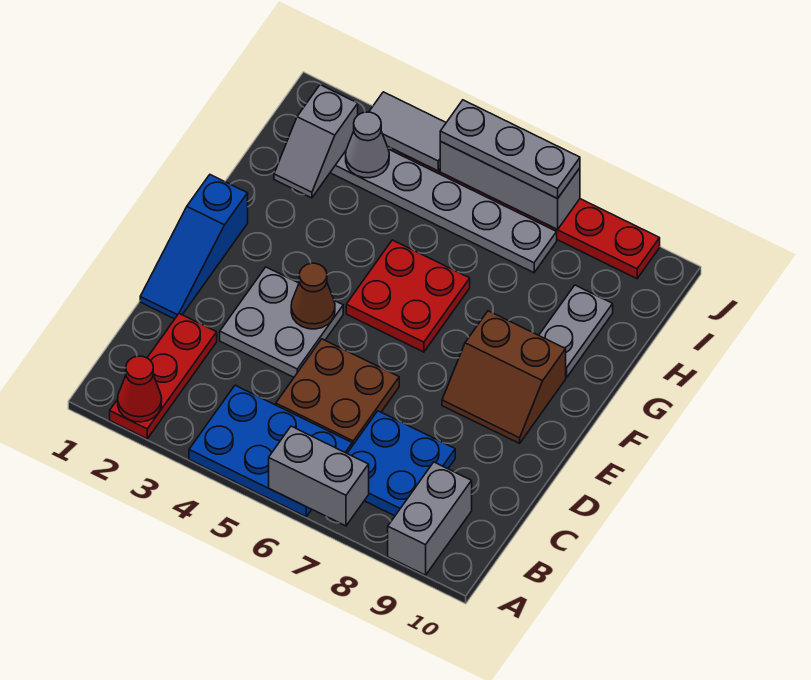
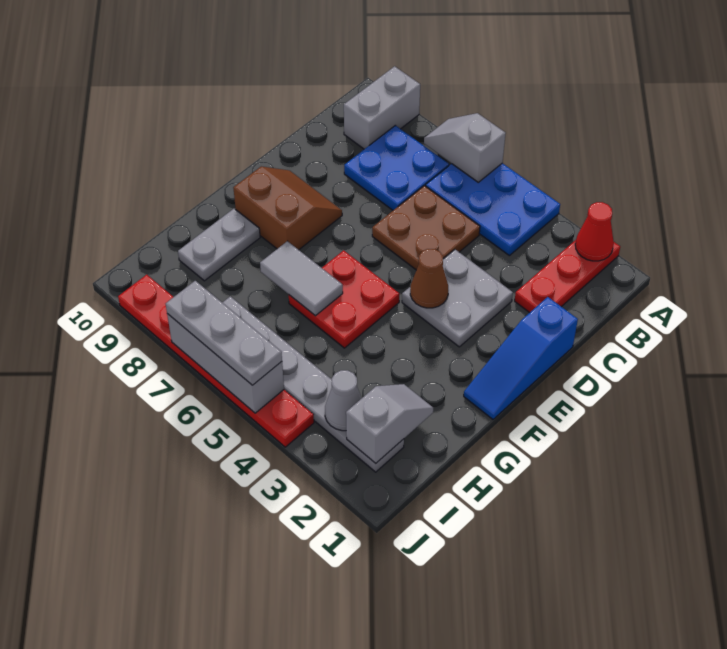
grey brick A6:A7 level 2 -> grey slope A6:A7 level 2 top 6
blue slope D1:F1 level 1 top F -> blue slope D1:F1 level 1 top D
grey tile J3:J4 level 2 -> grey tile G6:G7 level 2

